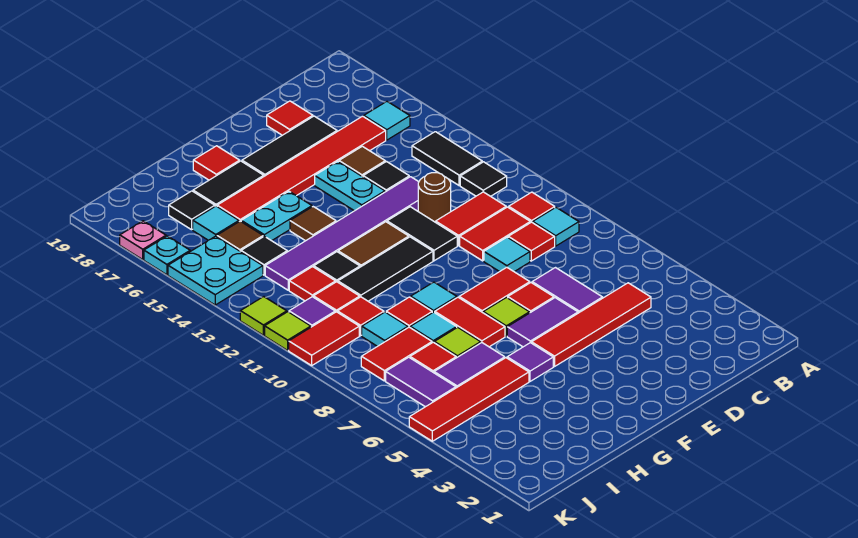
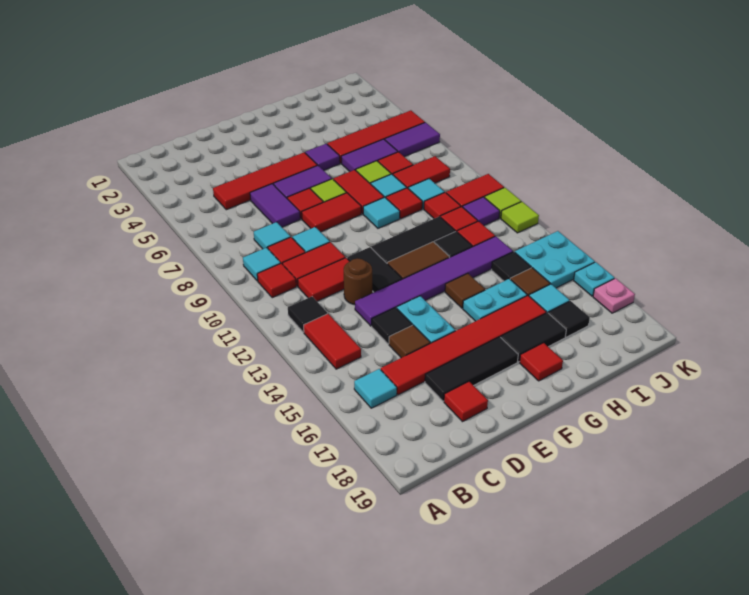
black tile B13:B14 level 1 -> red tile B13:B14 level 1
none -> cyan tile C8 level 1
purple tile J6:J7 level 1 -> purple tile J6:K6 level 1

